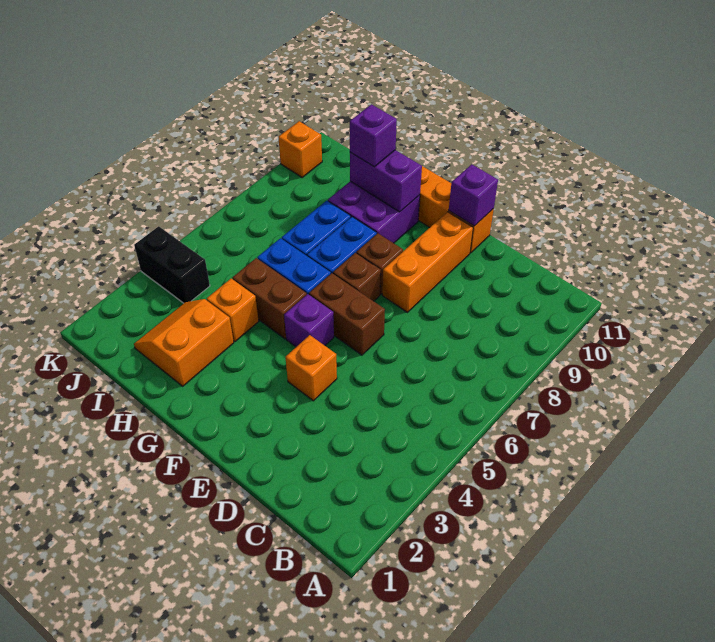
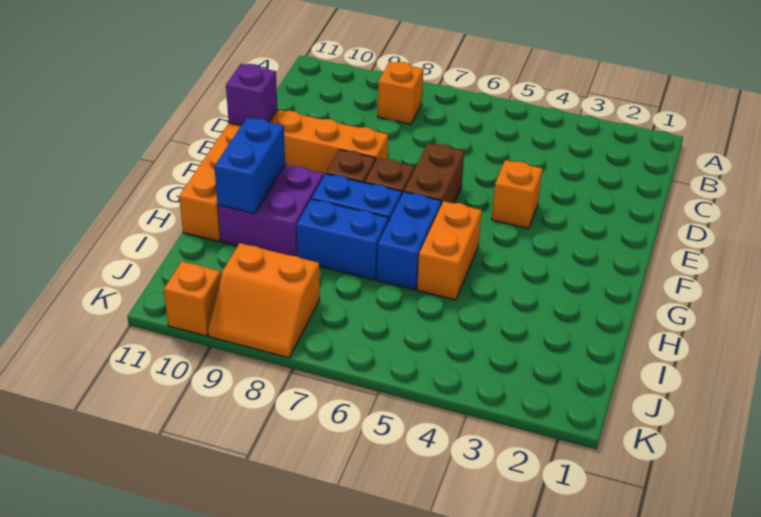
purple brick F5 level 1 -> none
brown brick G5:H5 level 1 -> orange brick G5:H5 level 1
purple brick G10:H10 level 2 -> blue brick G10:H10 level 2
orange slope H2:I3 level 1 top H -> orange slope J8:K9 level 1 top J
orange brick H4 level 1 -> orange brick B8 level 1
purple brick H10 level 3 -> none
black brick J4:K4 level 1 -> none

